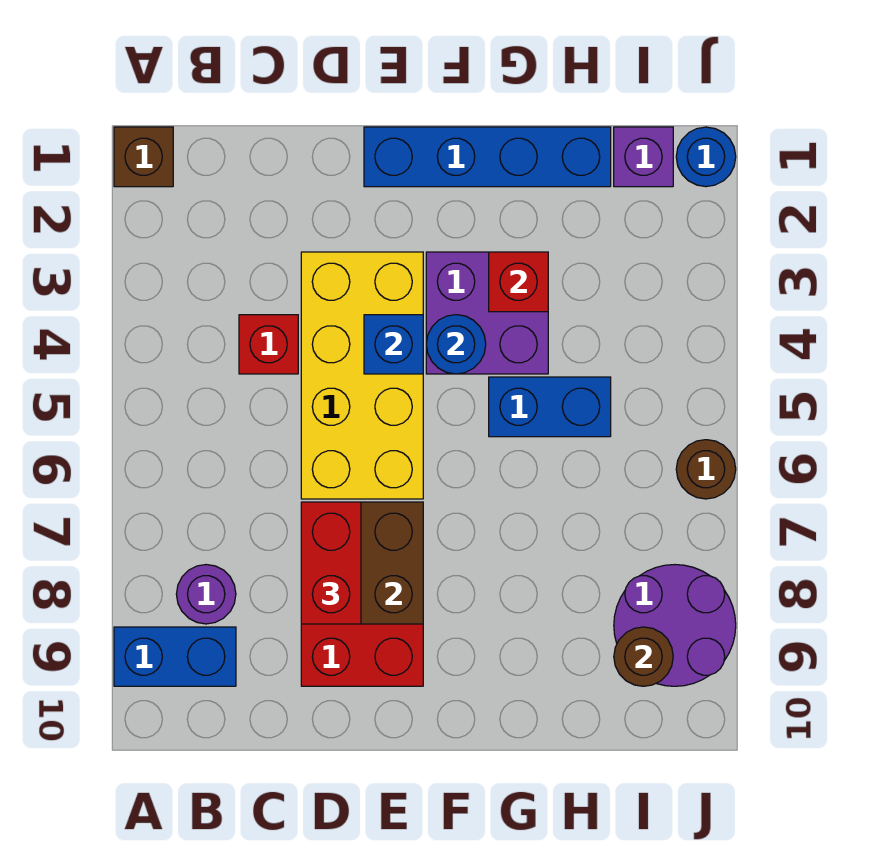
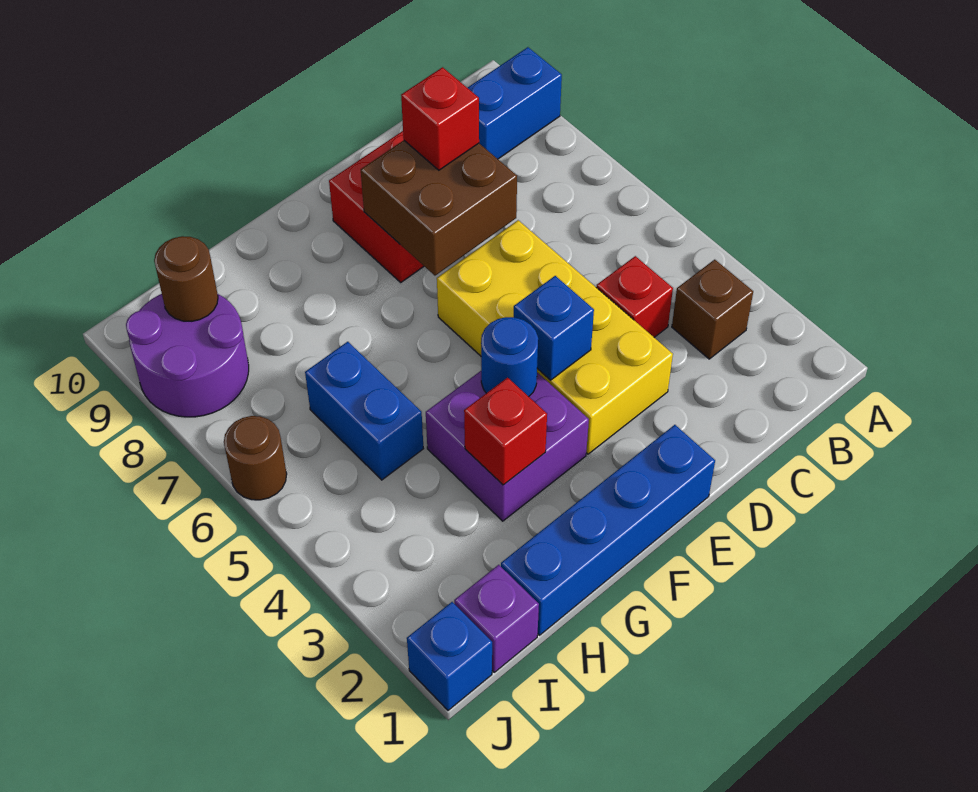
brown brick A1 level 1 -> brown brick B3 level 1
purple round brick B8 level 1 -> none
red brick D7:D8 level 3 -> red brick D8 level 3
blue brick G5:H5 level 1 -> blue brick H5:H6 level 1
blue round brick J1 level 1 -> blue brick J1 level 1

